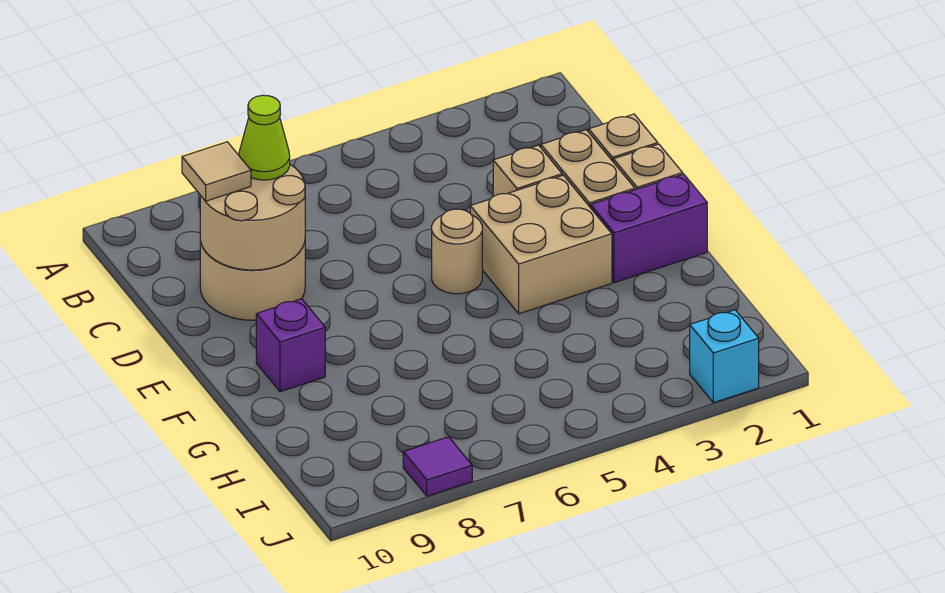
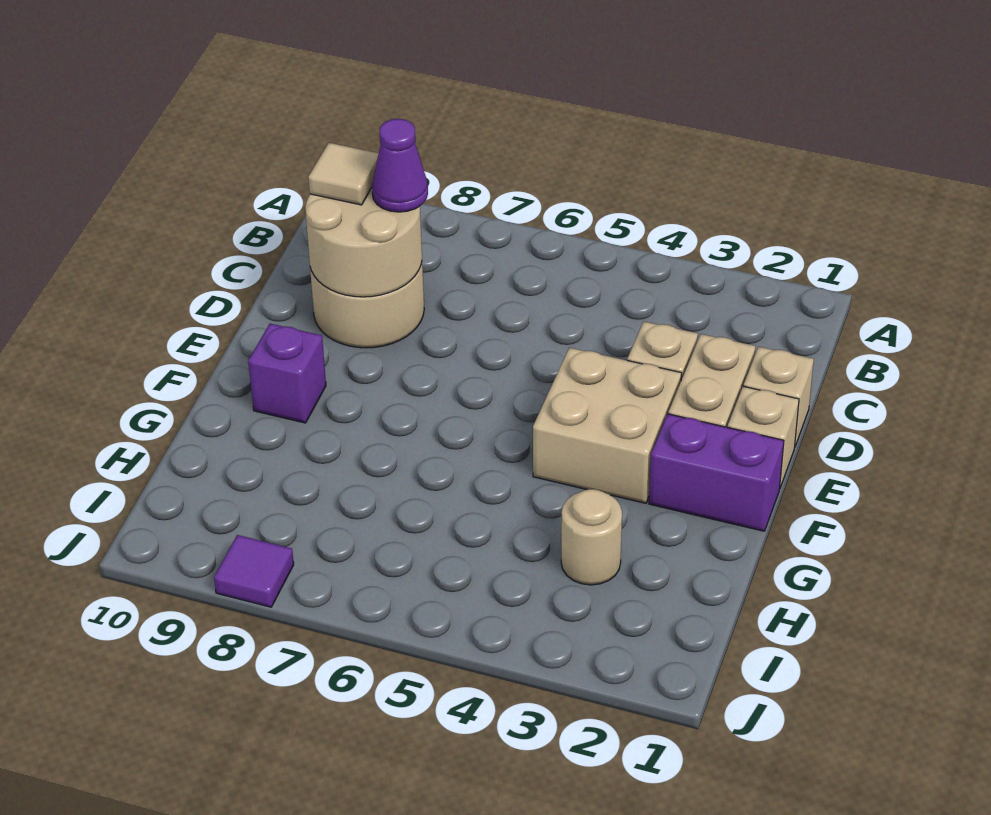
lime cone C8 level 3 -> purple cone C8 level 3
tan round brick E5 level 1 -> tan round brick H3 level 1
cyan brick J2 level 1 -> none

